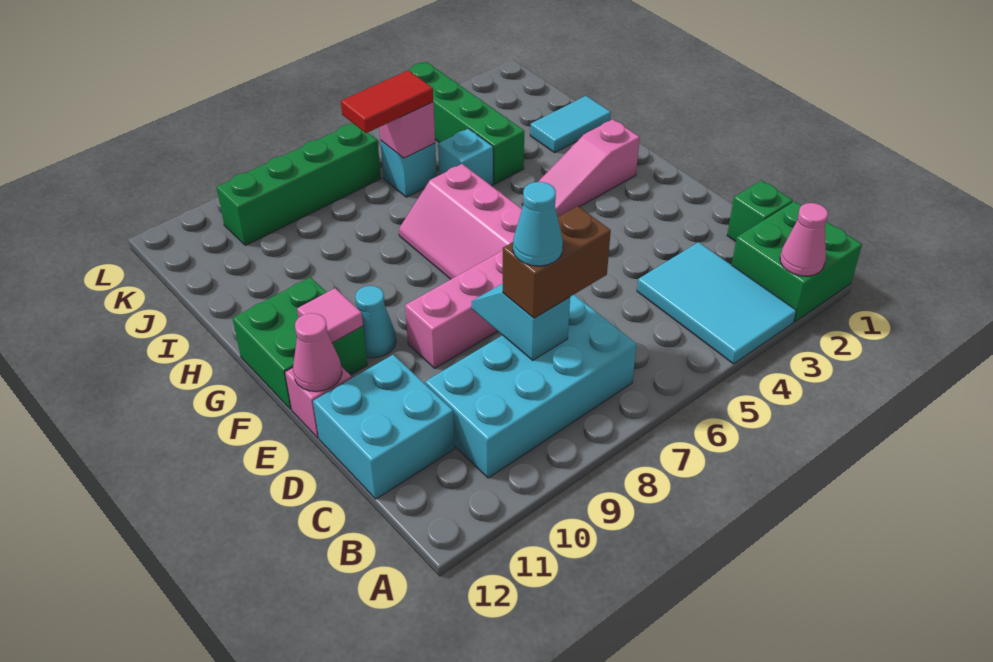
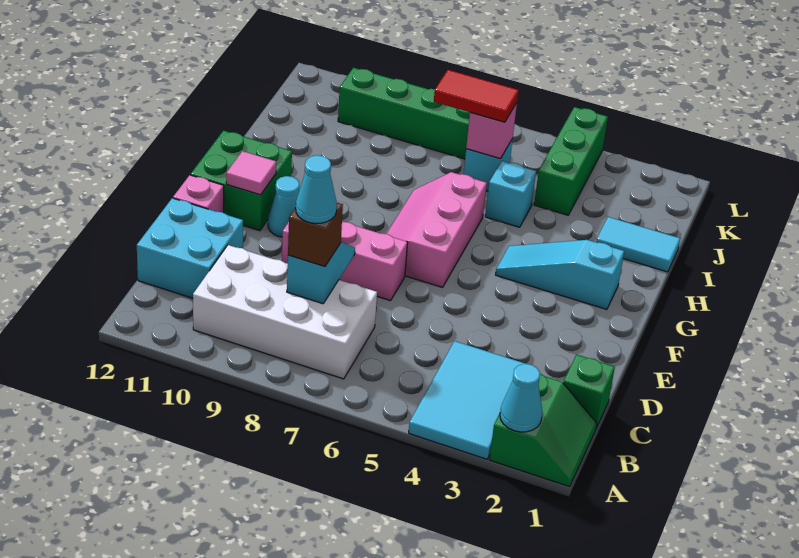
green brick A1:B2 level 1 -> green slope A1:B2 level 1 top 2
pink cone A2 level 2 -> cyan cone A2 level 2
cyan brick B7:C10 level 1 -> white brick B7:C10 level 1
brown brick C7:C8 level 3 -> brown brick C8 level 3
pink cone E12 level 2 -> none
pink slope G2:G4 level 1 top 2 -> cyan slope G2:G4 level 1 top 2
green brick I4:L4 level 1 -> green brick J4:L4 level 1

